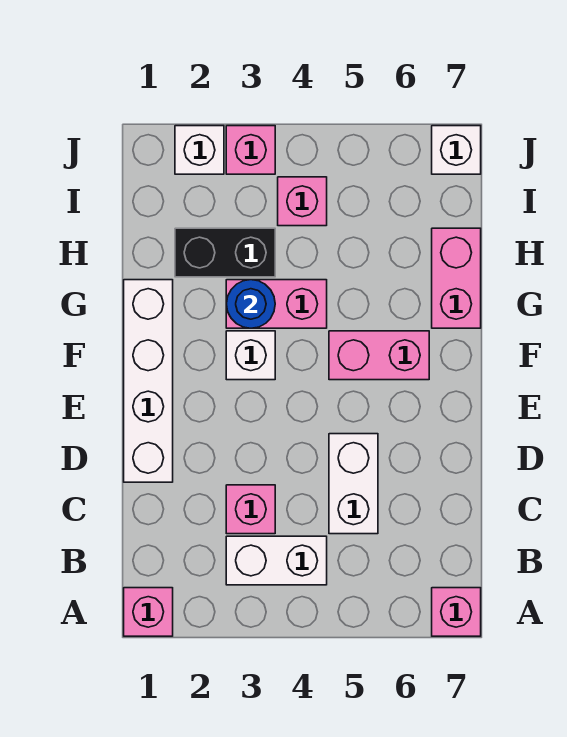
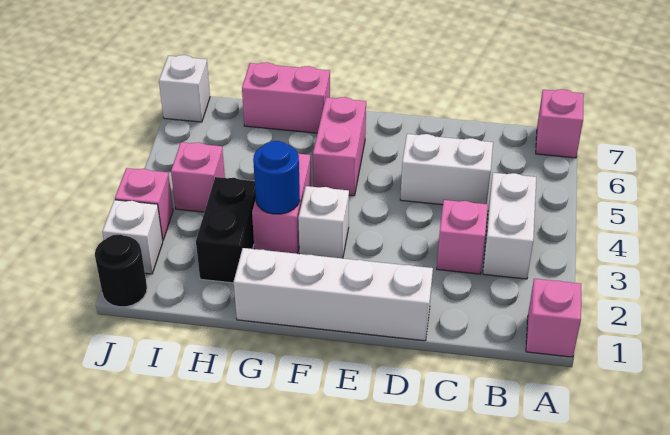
none -> black round brick J1 level 1

